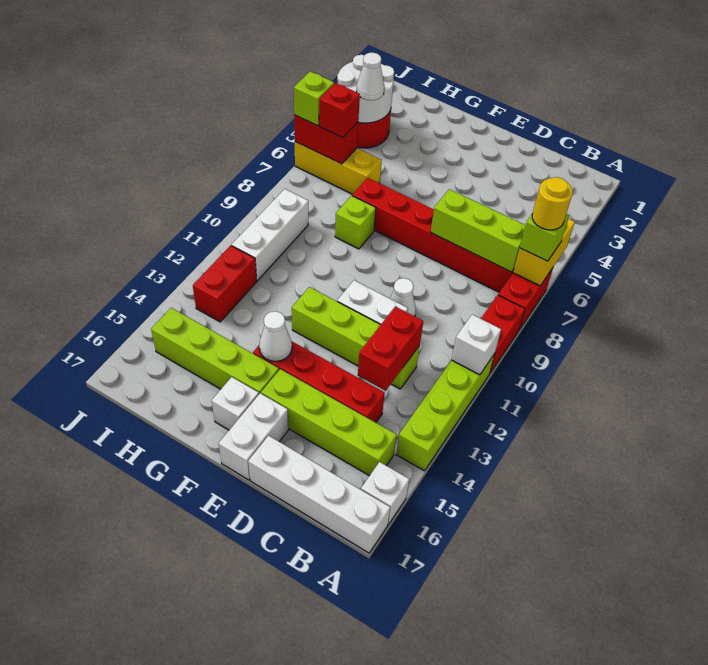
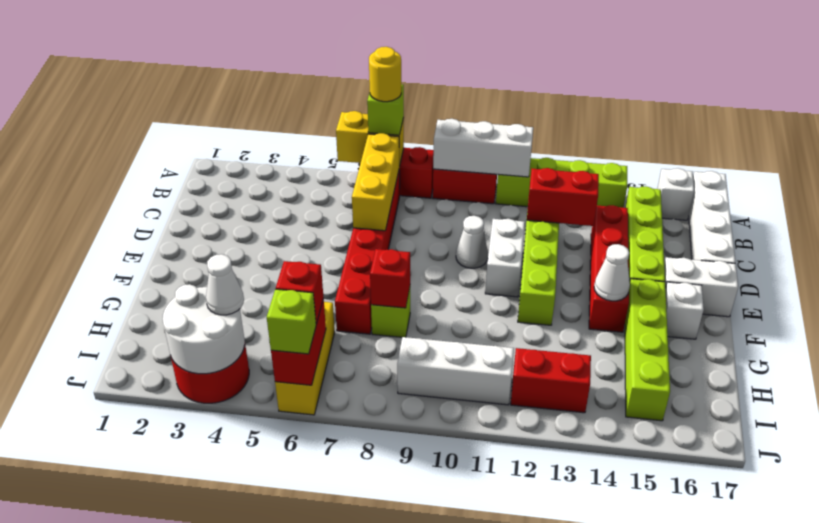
white brick A11 level 2 -> white brick A9:A11 level 2
lime brick B7:D7 level 2 -> yellow brick B7:D7 level 2
none -> red brick G8 level 2

